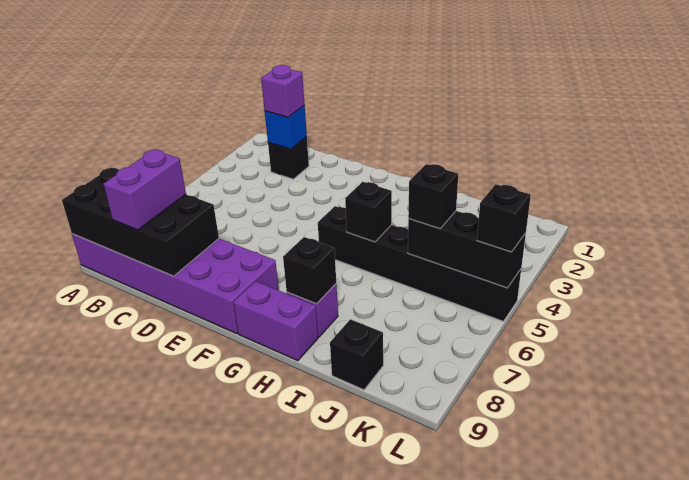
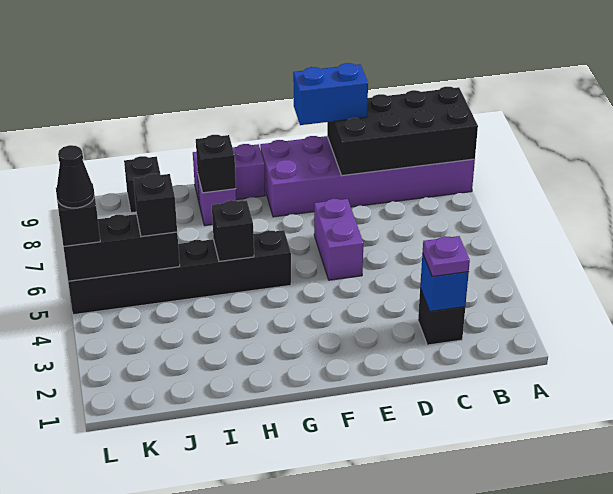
purple brick C2 level 3 -> purple plate C2 level 3
purple brick C8:C9 level 3 -> purple brick E5:E6 level 1
none -> blue brick D9:E9 level 3
none -> black cone L5 level 4

